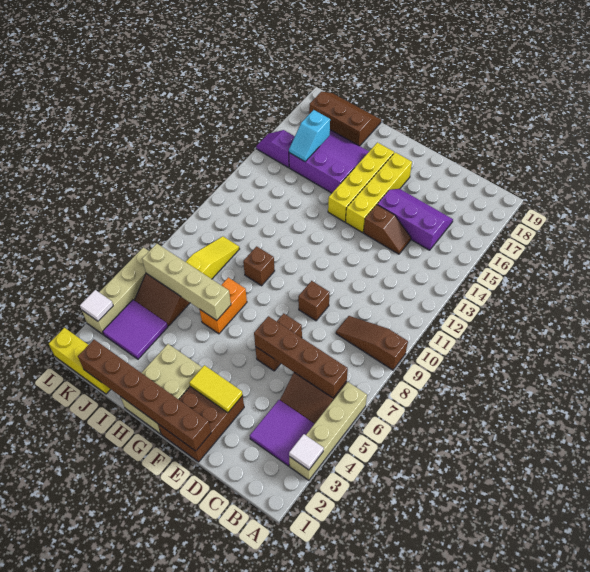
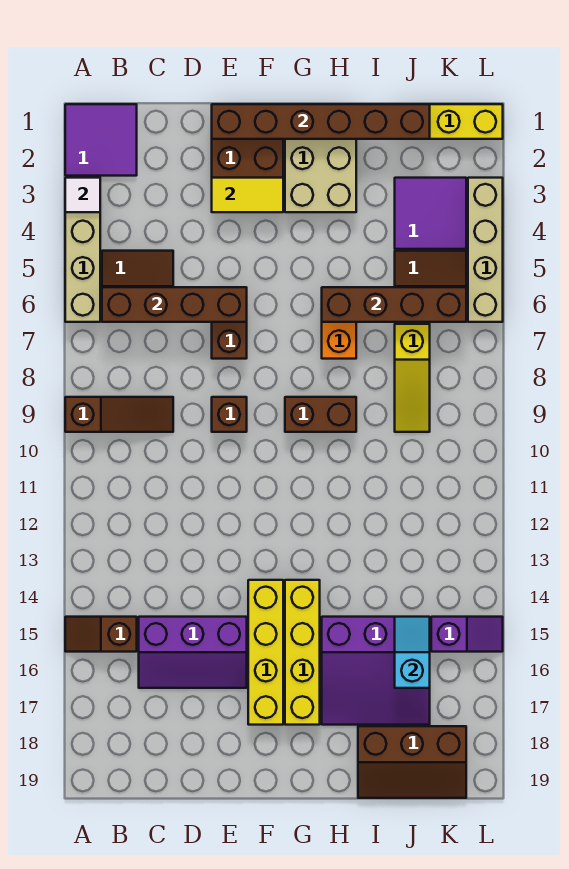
purple tile B3:C4 level 1 -> purple tile A1:B2 level 1
brown slope D14:E14 level 1 top E -> brown slope A15:B15 level 1 top B
tan brick H6:K6 level 2 -> brown brick H6:K6 level 2
brown brick H9 level 1 -> brown brick G9:H9 level 1
white tile L3 level 2 -> none

